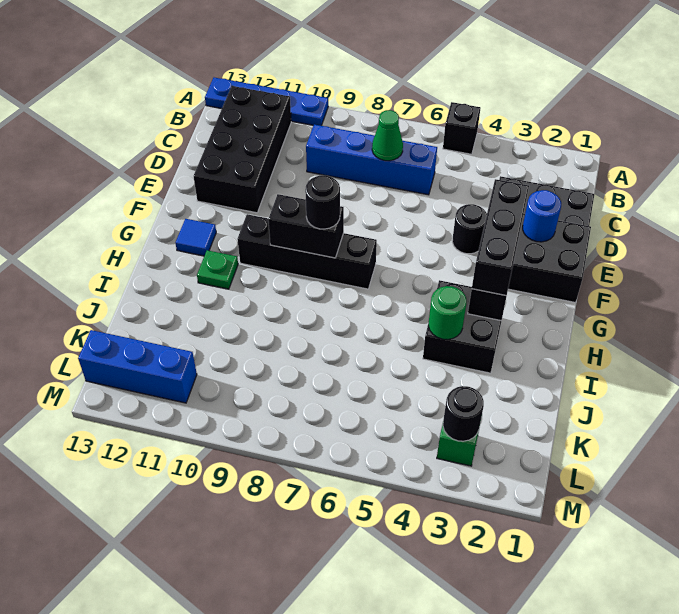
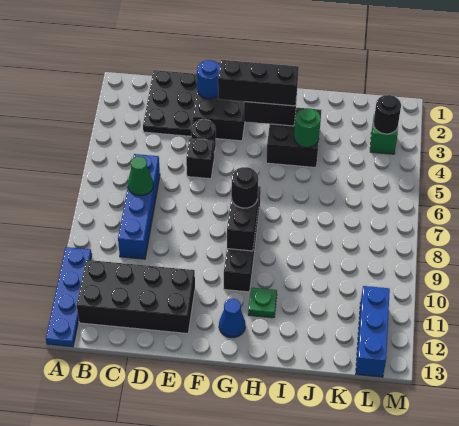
black brick A5 level 1 -> black brick E5 level 1
blue tile G12 level 1 -> blue cone G12 level 1

